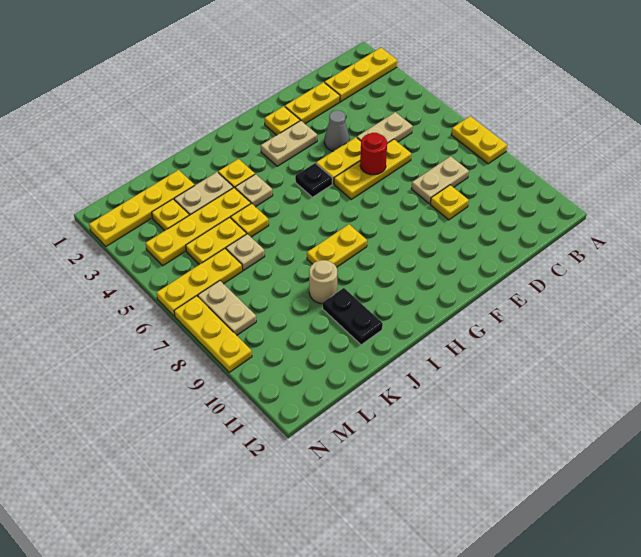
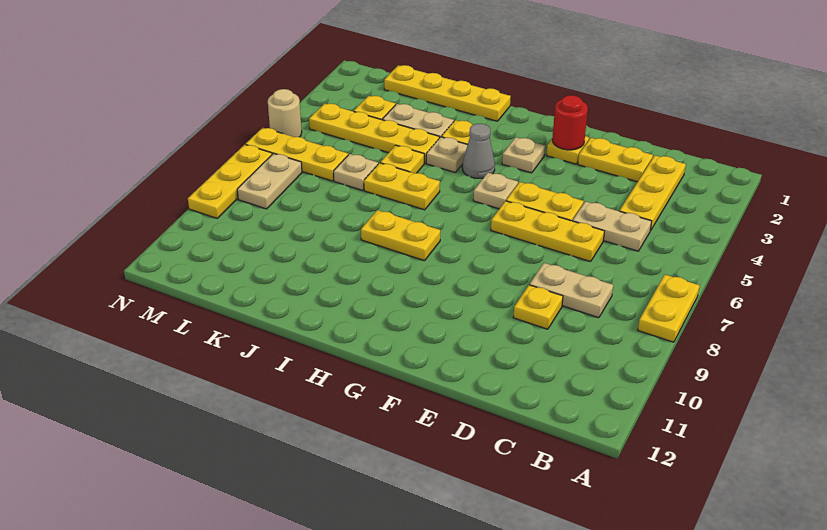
yellow plate A2:C2 level 1 -> yellow plate C2:C4 level 1
grey cone E4 level 1 -> grey cone H4 level 1
red round brick E6 level 2 -> red round brick F2 level 2
tan plate F3:G3 level 1 -> tan plate G3 level 1
black plate G5 level 1 -> tan plate G5 level 1
tan round brick J9 level 1 -> tan round brick N5 level 1
black plate J10:J11 level 1 -> none
yellow plate K2:N2 level 1 -> yellow plate I1:L1 level 1
yellow plate K5:L5 level 1 -> yellow plate I6:J6 level 1

